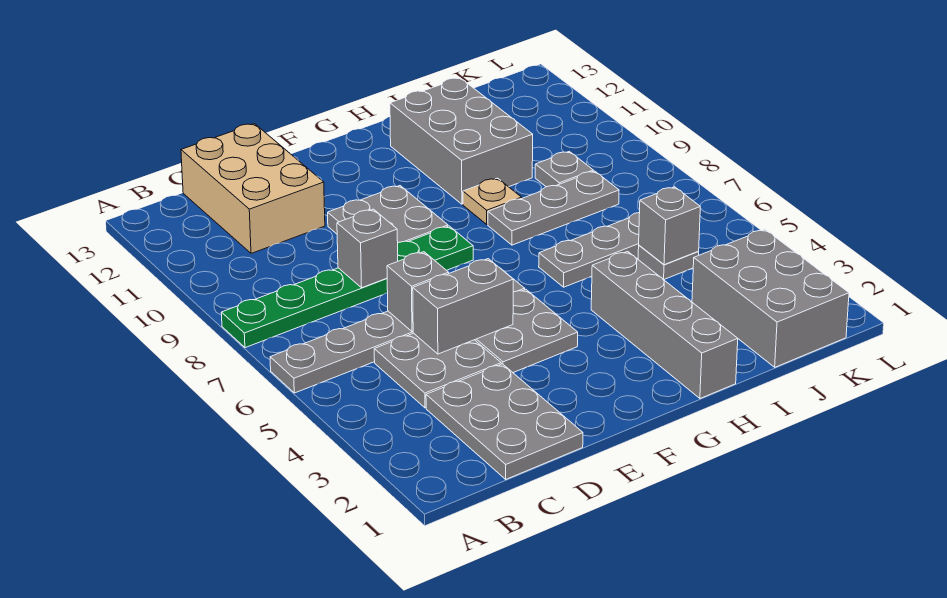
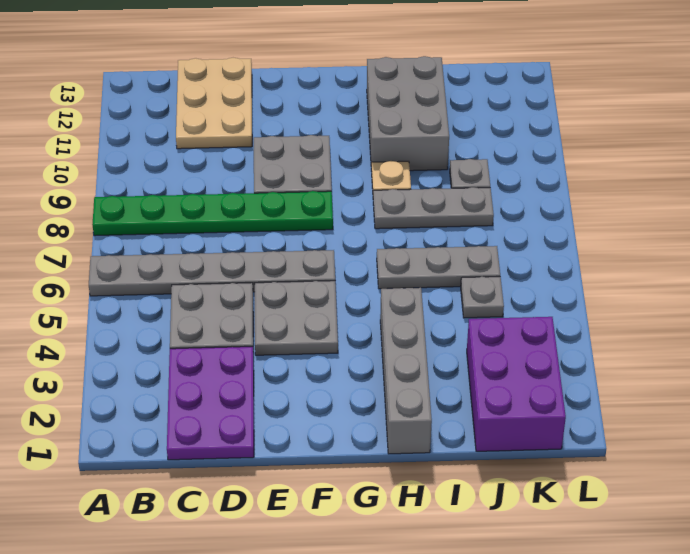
grey plate C1:D3 level 1 -> purple plate C1:D3 level 1
tan brick C11:D13 level 1 -> tan plate C11:D13 level 1
grey brick D5:E5 level 2 -> none
grey brick D6 level 2 -> none
grey brick D8 level 2 -> none
grey brick J1:K3 level 1 -> purple brick J1:K3 level 1
grey brick J5 level 2 -> none

